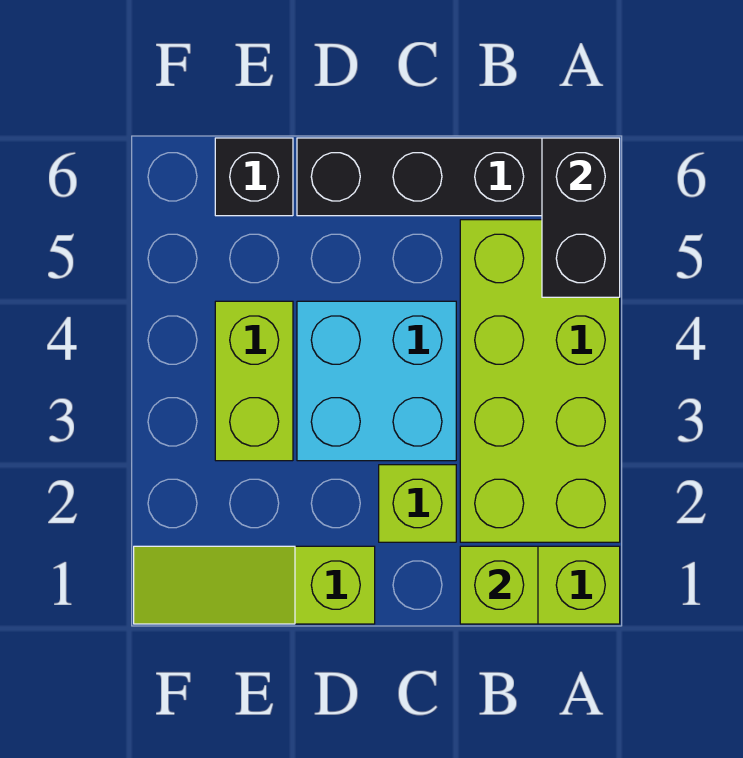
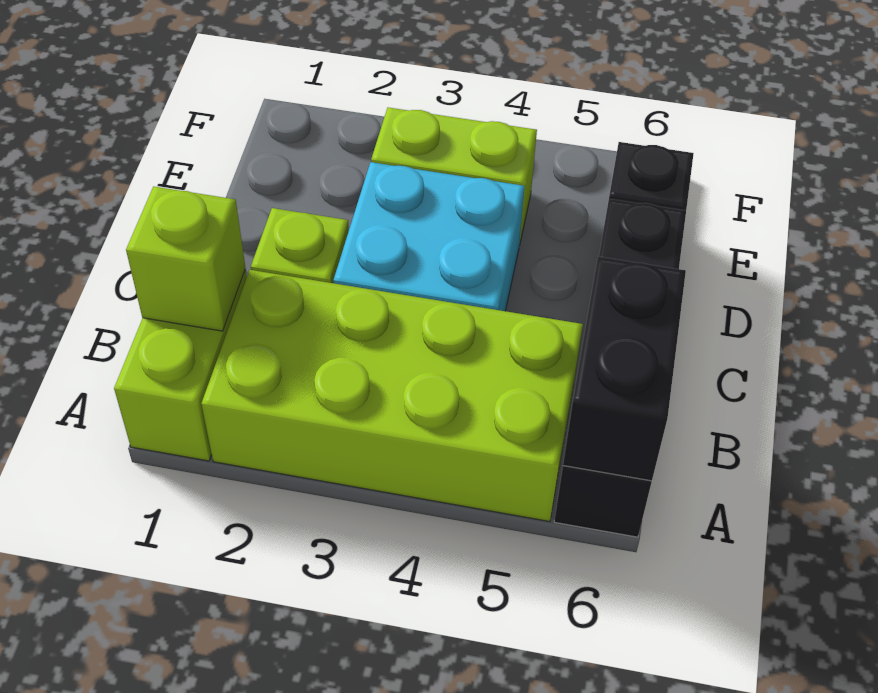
black brick A5:A6 level 2 -> black brick A6:B6 level 2
lime slope D1:F1 level 1 top D -> none

